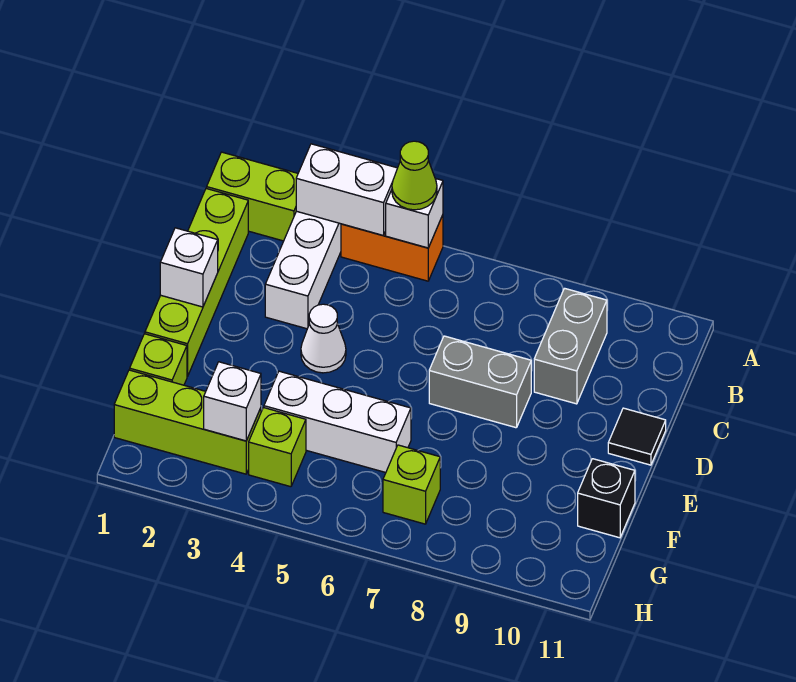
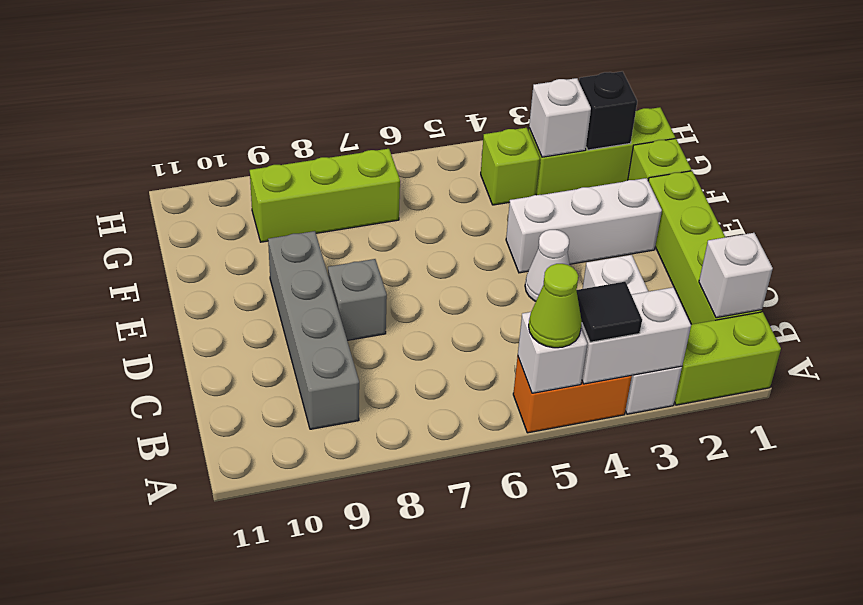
grey brick B9:C9 level 1 -> grey brick B9:E9 level 1
white brick D1 level 2 -> white brick B1 level 2
grey brick D7:D8 level 1 -> grey brick D8 level 1
black tile D11 level 1 -> black tile A4 level 3
white brick F4:F6 level 1 -> white brick E2:E4 level 1
black brick F11 level 1 -> black brick G2 level 2
lime brick G7 level 1 -> lime brick G7:G9 level 1

